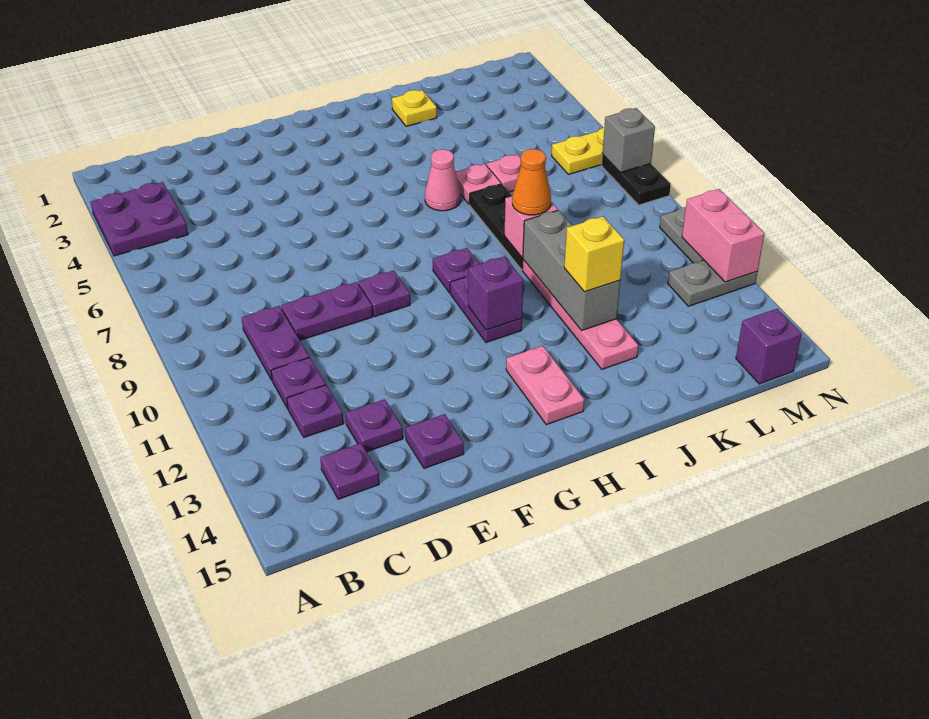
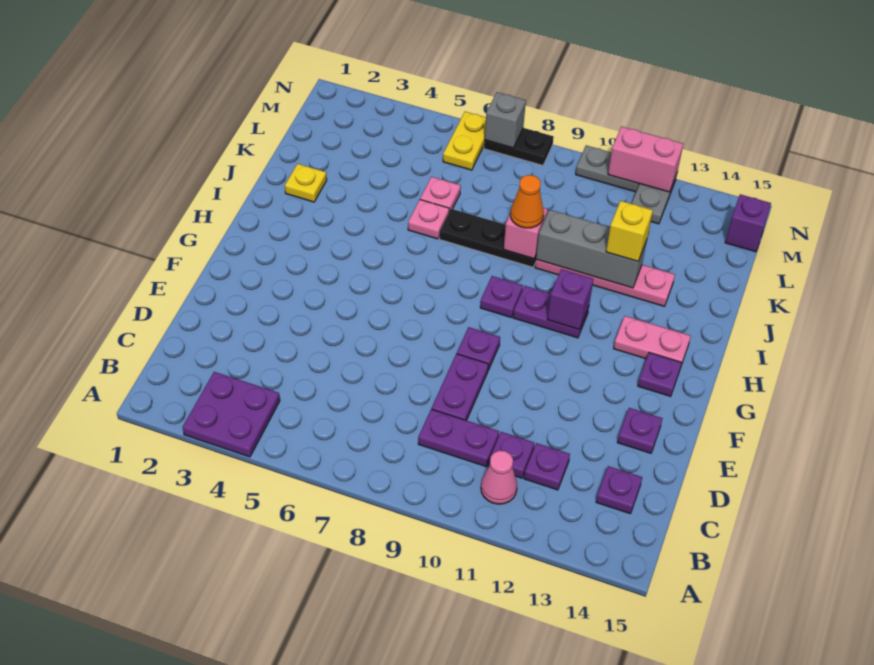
purple plate D13 level 1 -> purple plate G14 level 1
pink cone I6 level 1 -> pink cone B11 level 1

